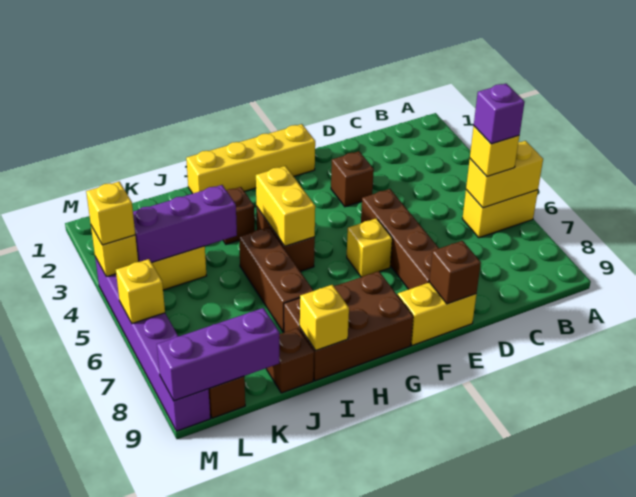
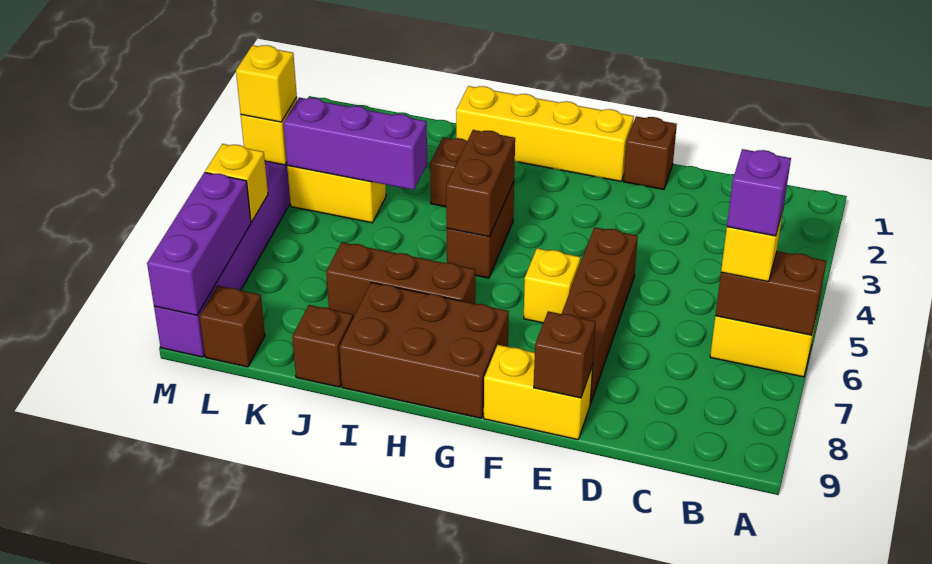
yellow brick A6:B6 level 2 -> brown brick A6:B6 level 2
brown brick E3 level 1 -> brown brick E1 level 1
yellow brick H4:H5 level 2 -> brown brick H4:H5 level 2
brown brick I5:I7 level 1 -> brown brick H7:J7 level 1
yellow brick I9 level 2 -> none
purple brick K9:M9 level 2 -> purple brick M7:M9 level 2

